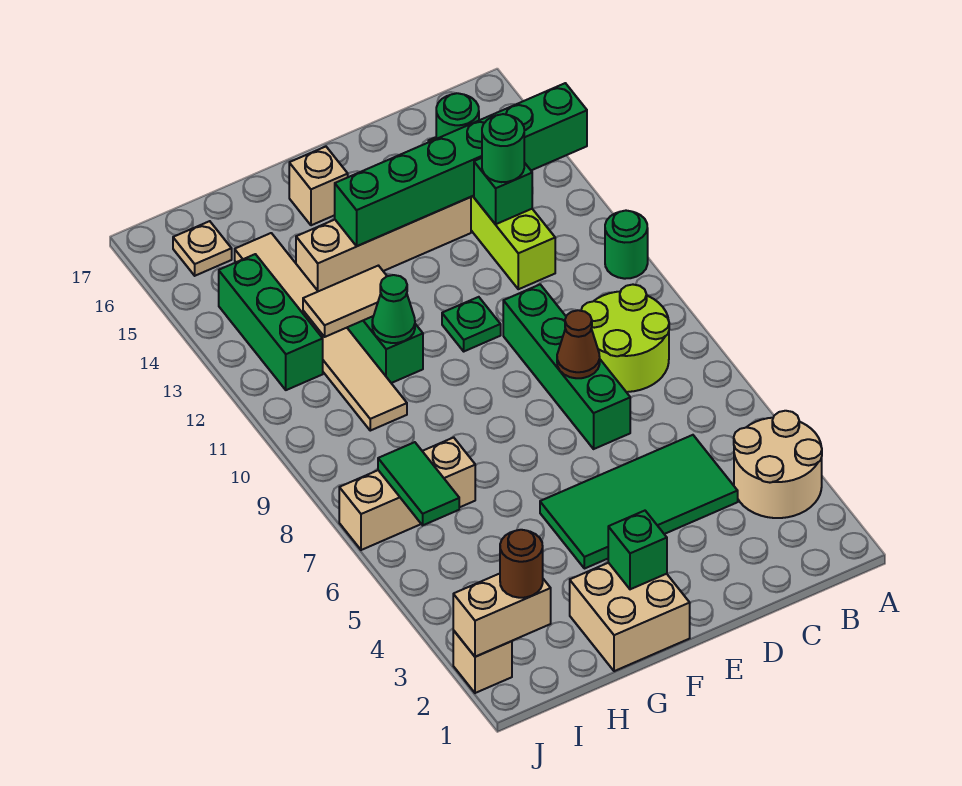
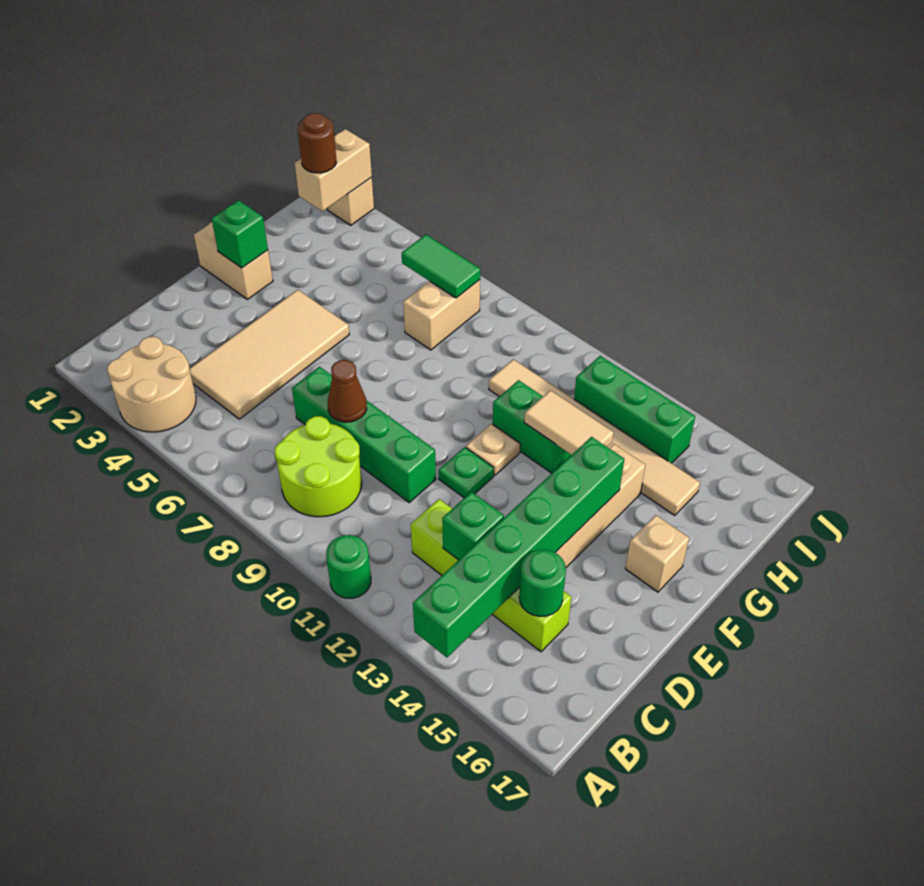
green tile C4:F5 level 1 -> tan tile C4:F5 level 1
green round brick C13 level 3 -> none
tan brick F1:G2 level 1 -> tan brick F1:F2 level 1
green cone G11 level 2 -> none
tan tile G12:H12 level 2 -> tan tile G12:G13 level 2
tan brick H7:J7 level 1 -> tan brick H7:I7 level 1
tan plate I16 level 1 -> tan plate F11 level 1

